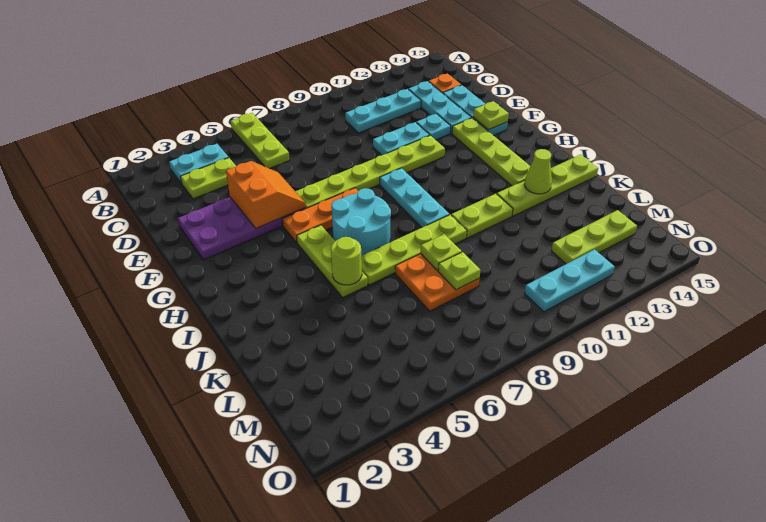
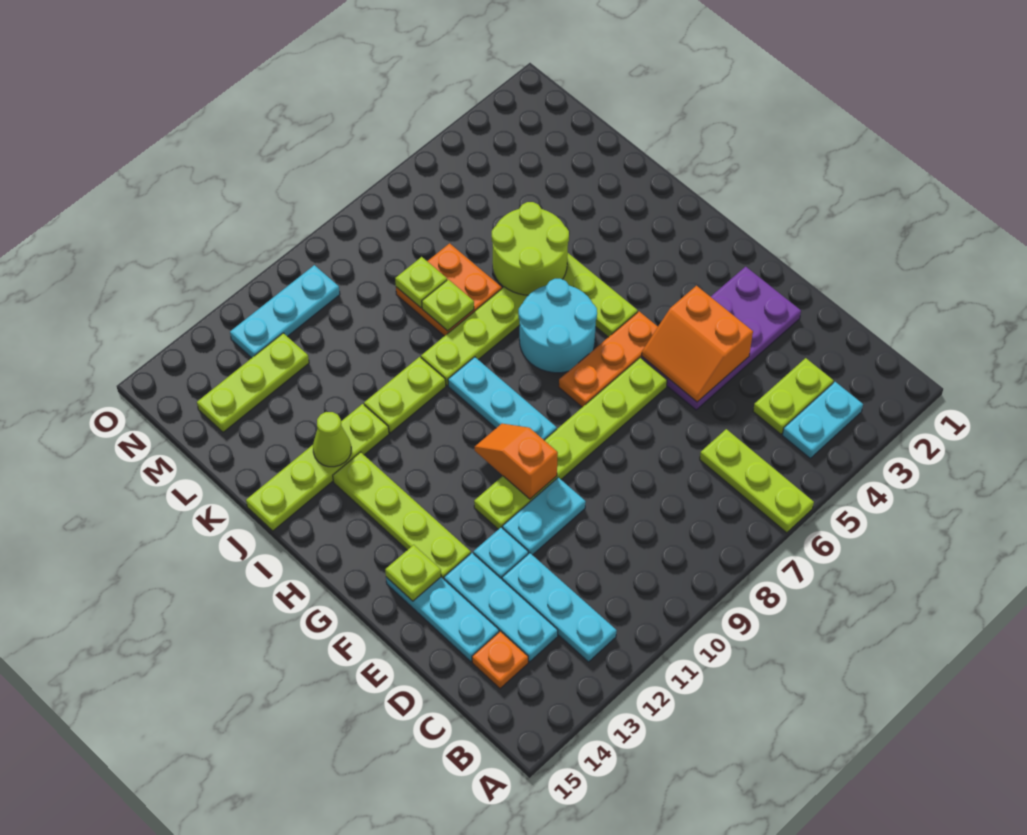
cyan plate C10:C12 level 1 -> cyan plate B12:D12 level 1
none -> orange slope F10:G10 level 2 top F
lime round brick J5 level 2 -> lime round brick J5:K6 level 2

